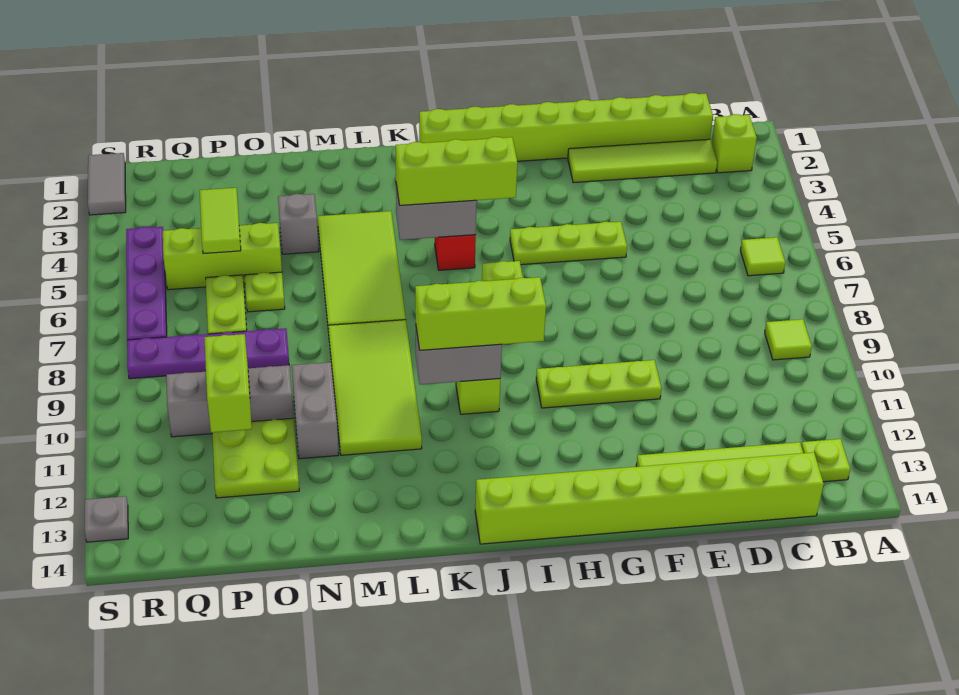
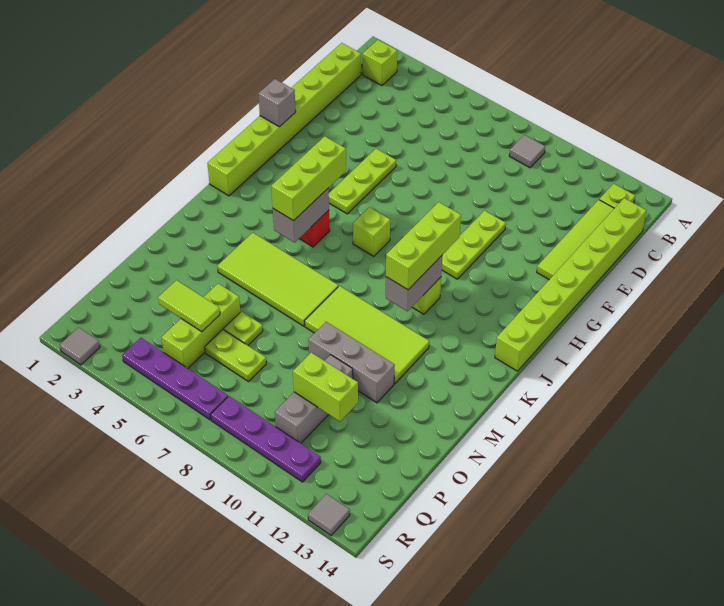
lime tile B6 level 1 -> none
lime tile B9 level 1 -> grey tile B9 level 1
lime tile C2:F2 level 1 -> none
grey brick N4 level 1 -> grey brick G1 level 2
grey brick N10:N11 level 1 -> grey brick N9:N11 level 1
purple plate O8:R8 level 1 -> purple plate R8:R11 level 1
lime plate O11:P12 level 1 -> none
grey tile S1:S2 level 1 -> grey tile S2 level 1
grey plate S13 level 1 -> grey tile S13 level 1

